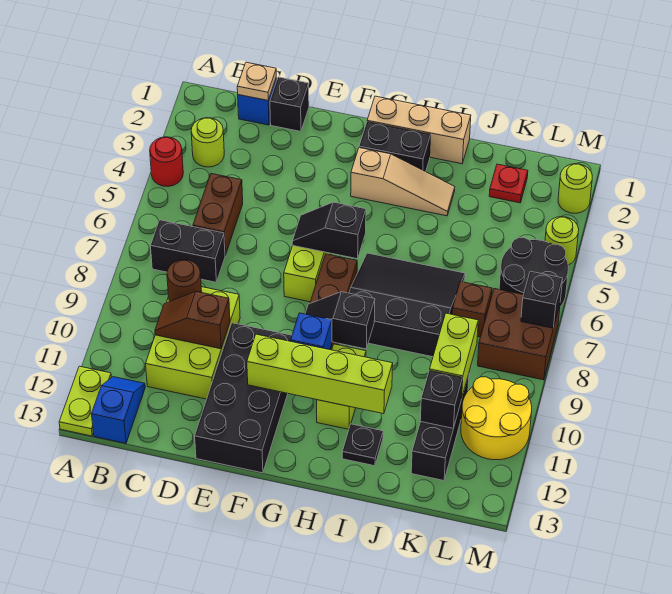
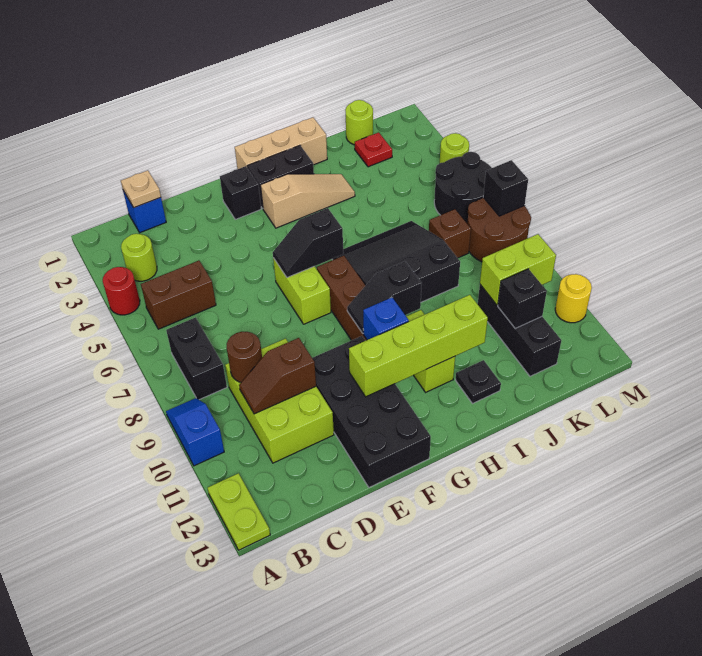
black brick B7:C7 level 1 -> black brick B7:B8 level 1
blue slope B12:B13 level 1 top 13 -> blue slope A9:A10 level 1 top 10
brown brick C5:C6 level 1 -> brown brick B5:C5 level 1
black brick D1 level 1 -> black brick F2 level 1
lime brick K9:K10 level 2 -> lime brick K10:L10 level 2
brown brick L7:M8 level 1 -> brown round brick L7:M8 level 1
yellow round brick L10:M11 level 1 -> yellow round brick M11 level 1
lime round brick M2 level 1 -> lime round brick K1 level 1

